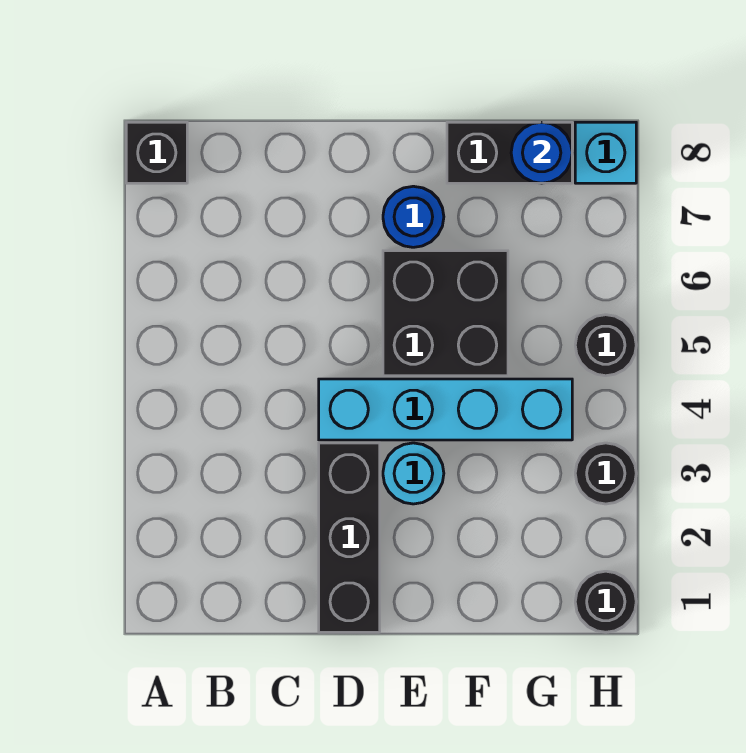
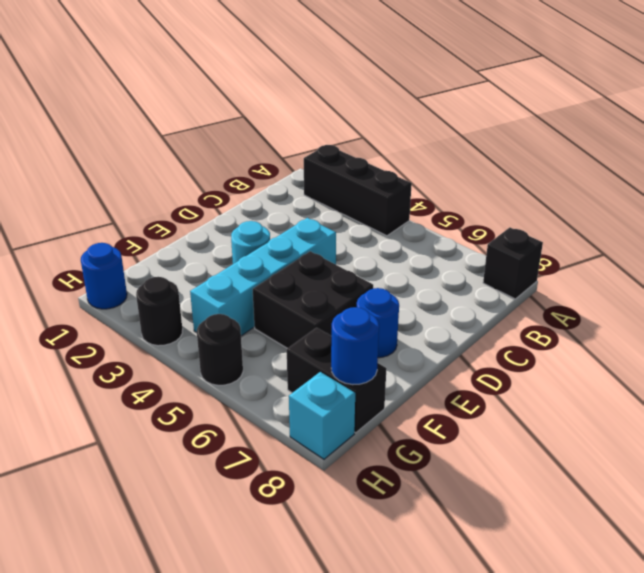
black brick D1:D3 level 1 -> black brick A2:A4 level 1
black brick F8:G8 level 1 -> black brick G7:G8 level 1
black round brick H1 level 1 -> blue round brick H1 level 1

